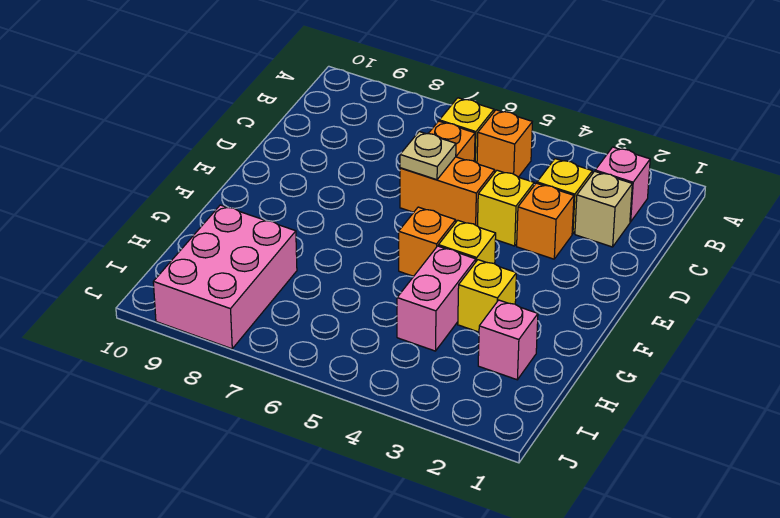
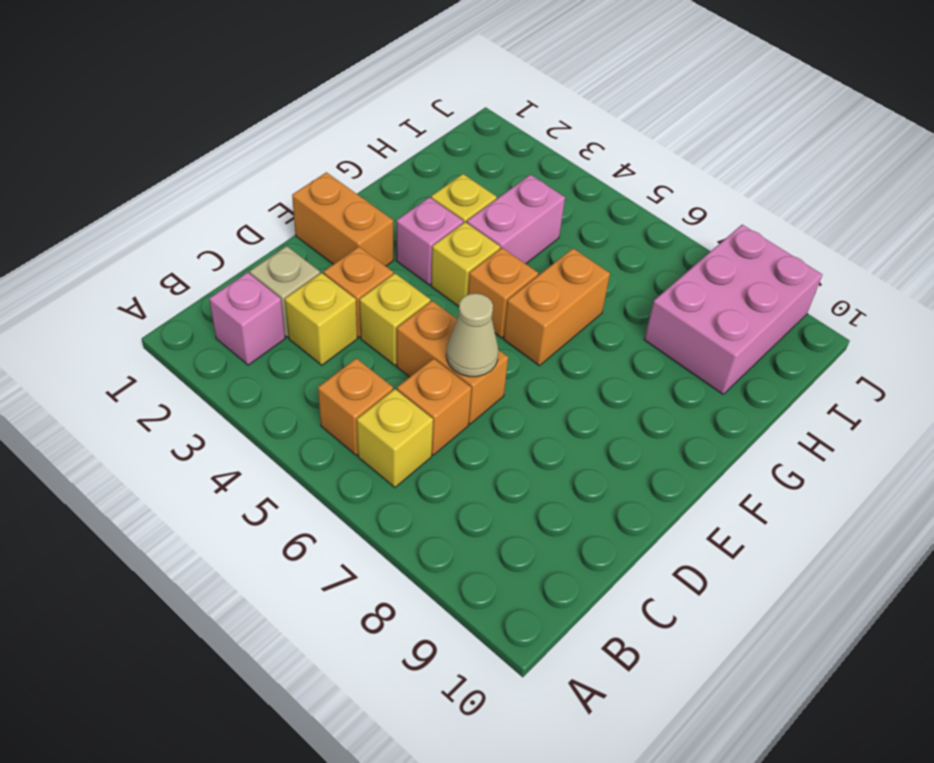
tan plate D6 level 2 -> tan cone D6 level 2
none -> orange brick E1:E2 level 1
none -> orange brick F6:G6 level 1
pink brick H2 level 1 -> pink brick F3 level 1

